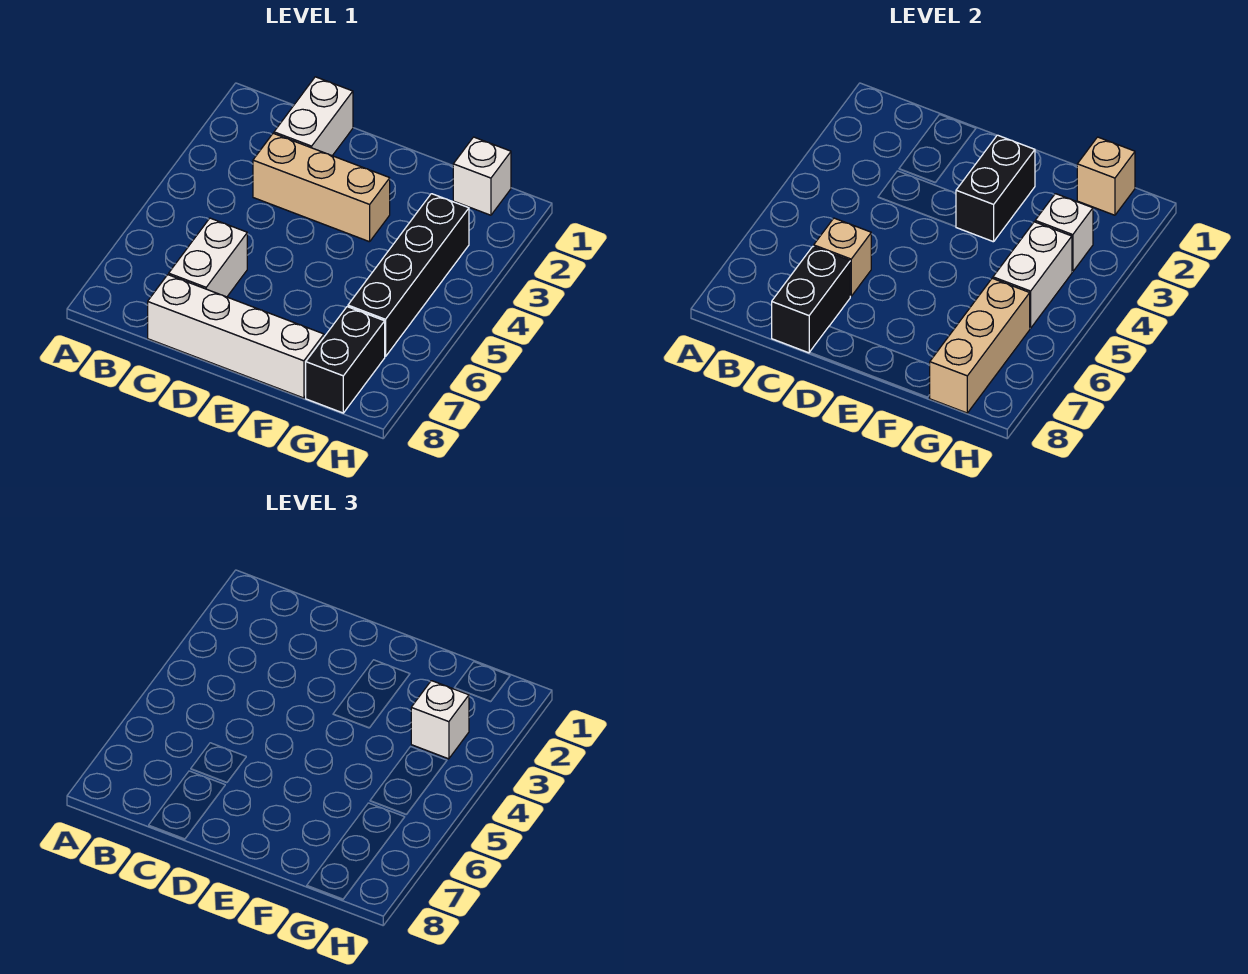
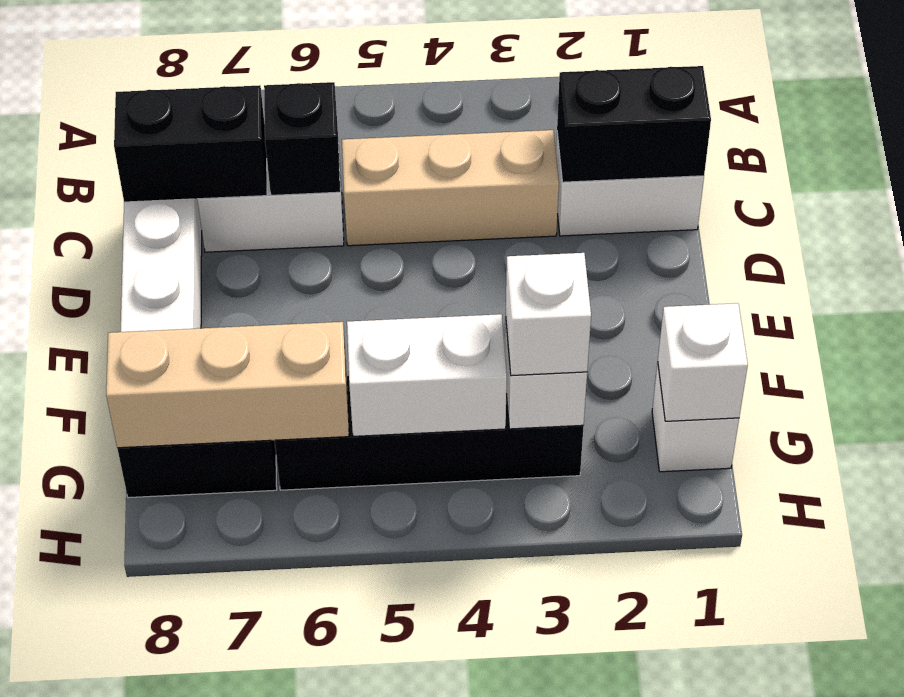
tan brick C3:E3 level 1 -> tan brick C3:C5 level 1
tan brick C6 level 2 -> black brick C6 level 2
black brick E2:E3 level 2 -> black brick C1:C2 level 2
tan brick G1 level 2 -> white brick G1 level 2

